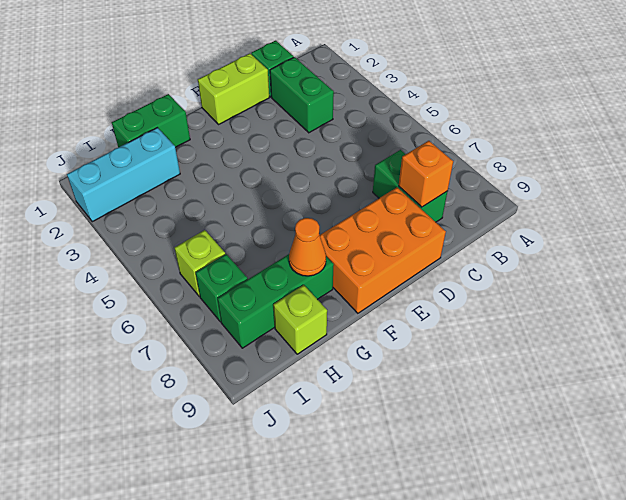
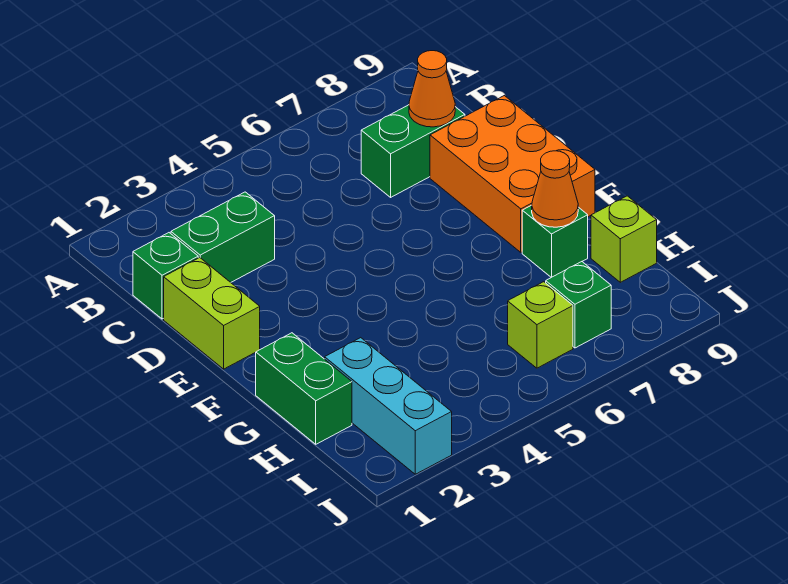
orange brick C8 level 2 -> orange cone C8 level 2
green brick G8:I8 level 1 -> green brick G8 level 1

